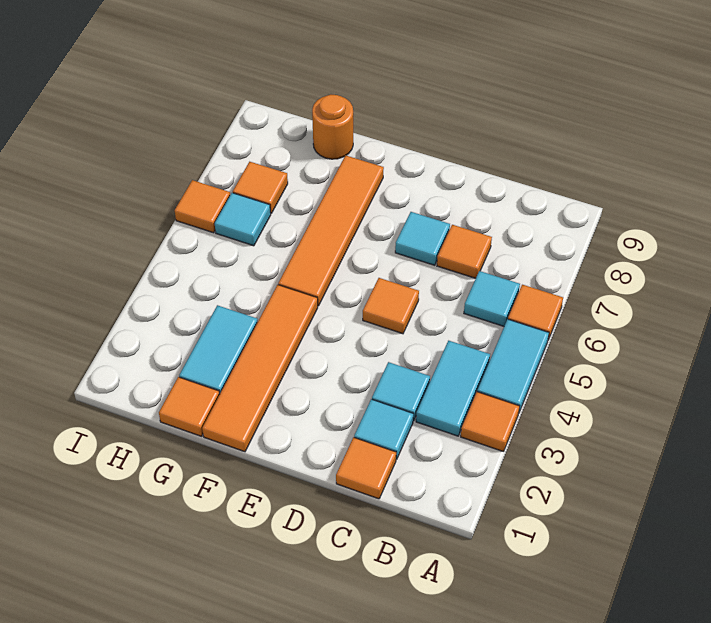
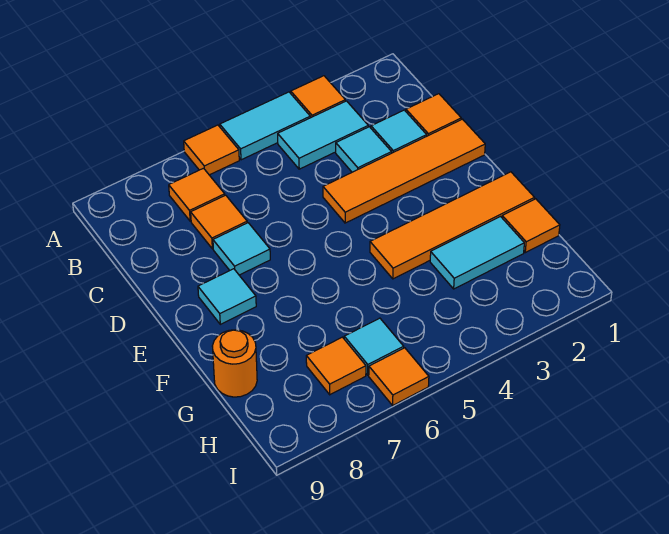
cyan tile B6 level 1 -> cyan tile E8 level 1
orange tile D5 level 1 -> orange tile B7 level 1
orange tile F5:F8 level 1 -> orange tile D1:D4 level 1

